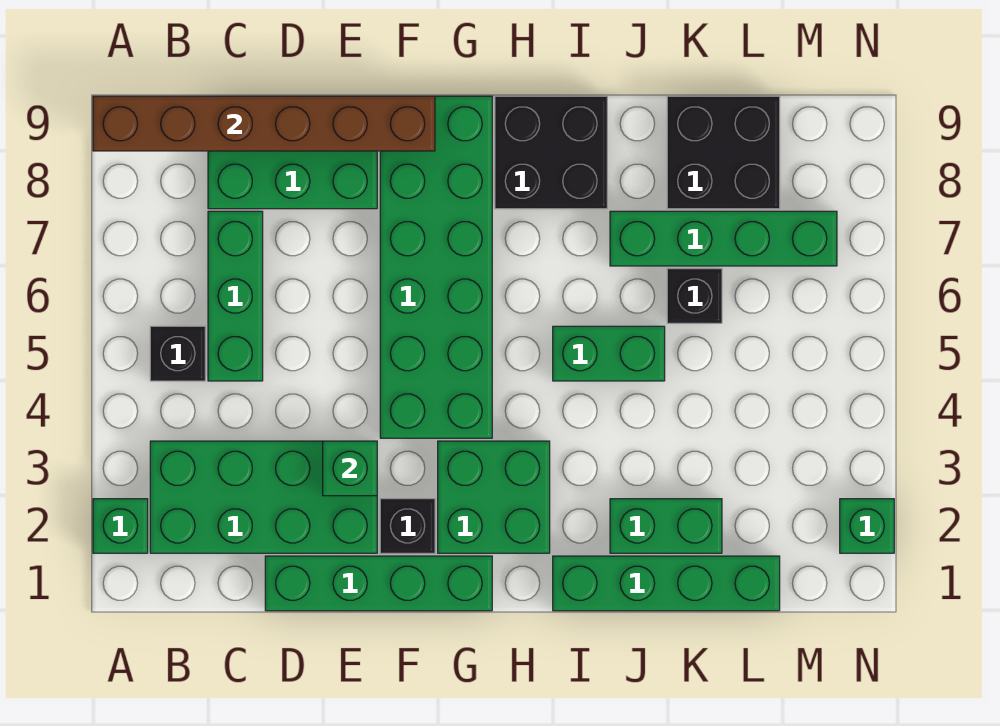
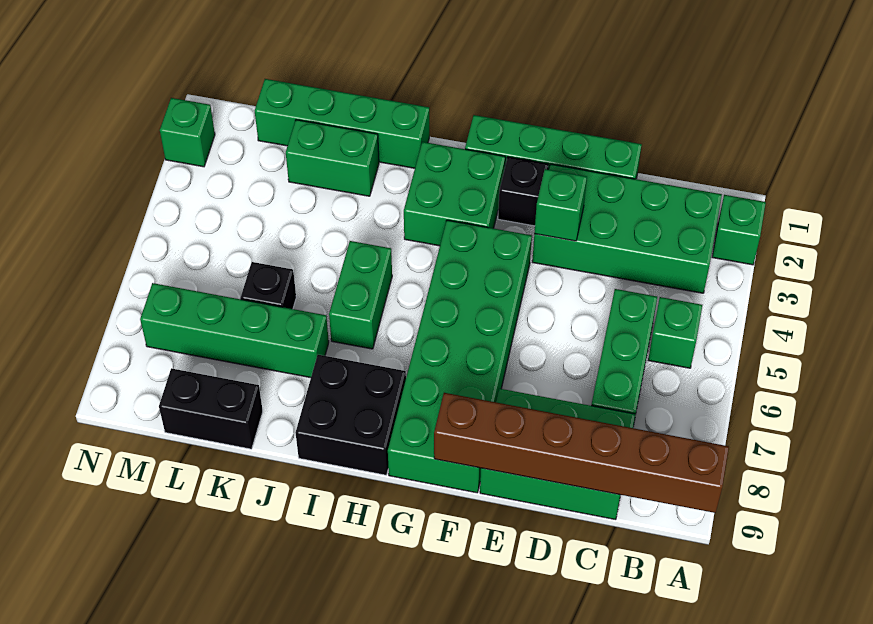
black brick B5 level 1 -> green brick B5 level 1
green brick I5:J5 level 1 -> green brick I5:I6 level 1
black brick K8:L9 level 1 -> black brick K9:L9 level 1

